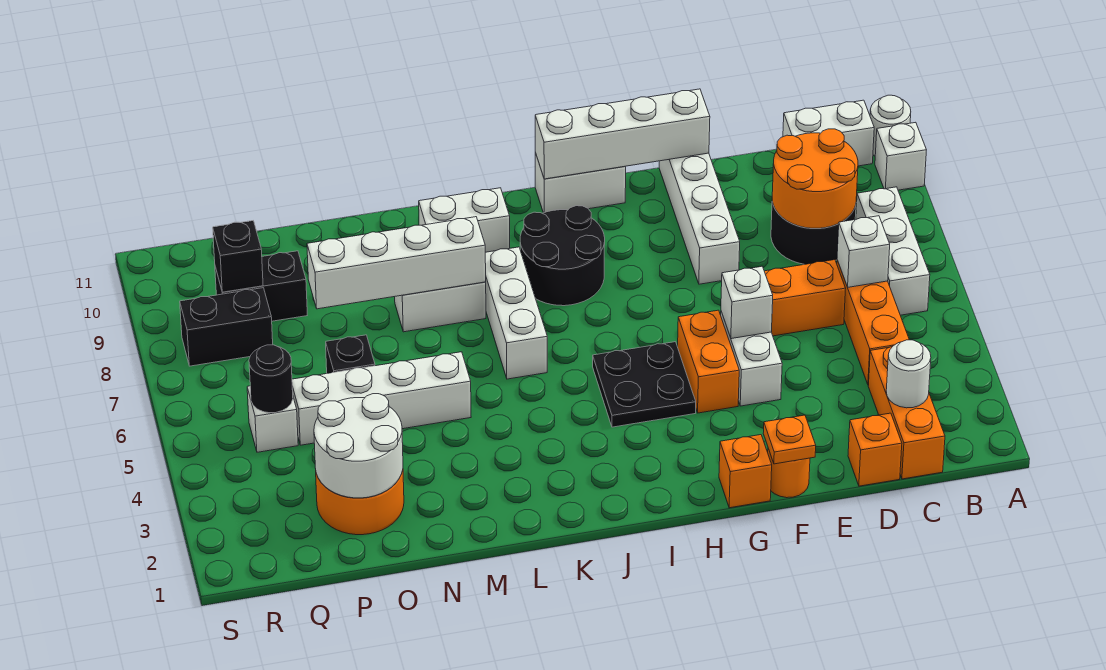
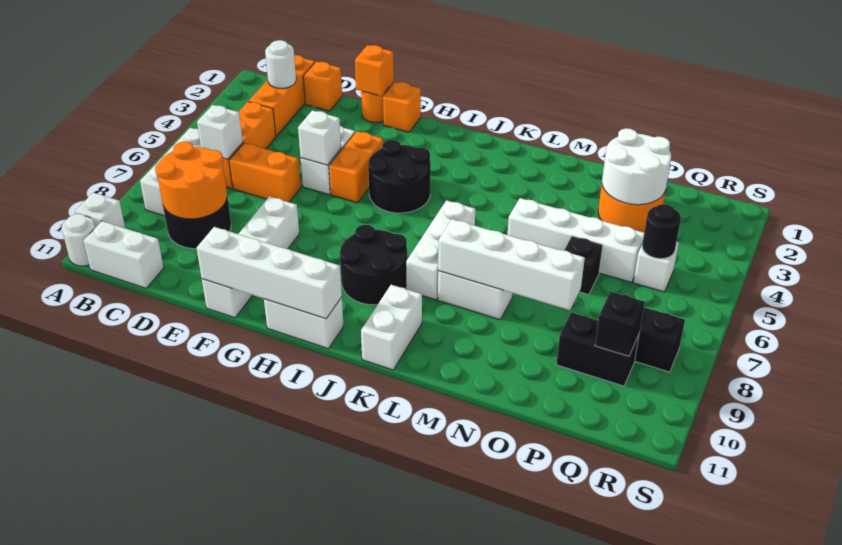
orange plate F1 level 2 -> orange brick F1 level 2
black plate H4:I5 level 1 -> black round brick H4:I5 level 1
white brick K10:L10 level 1 -> white brick K10:K11 level 1

